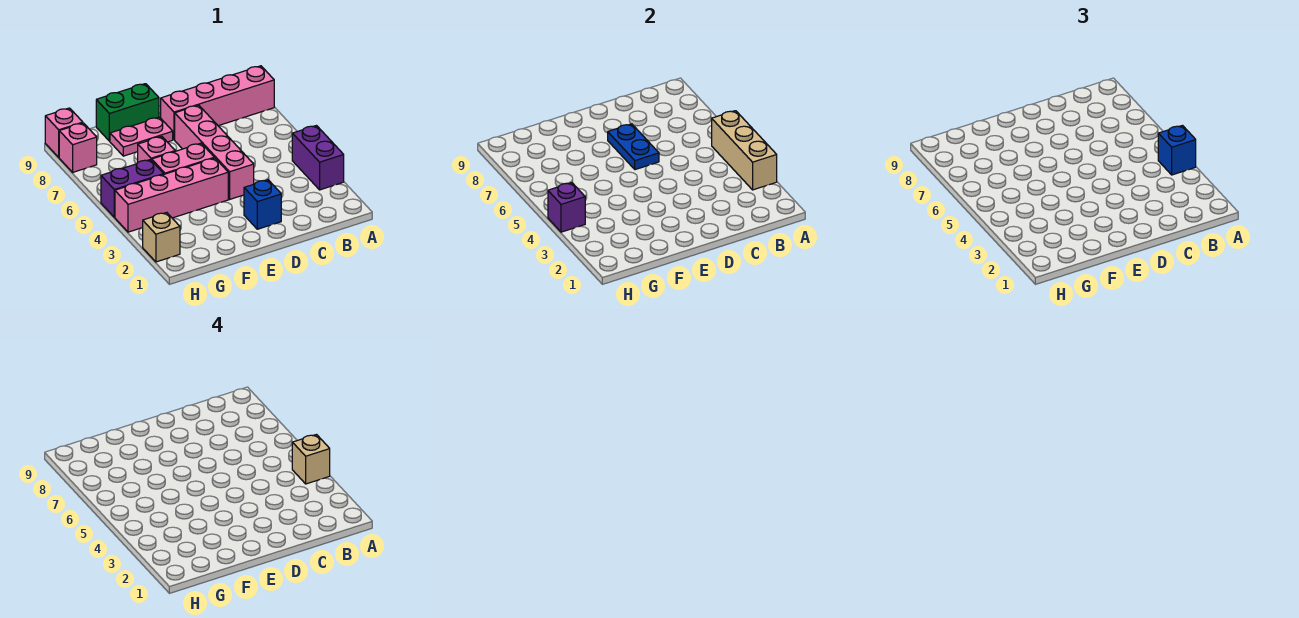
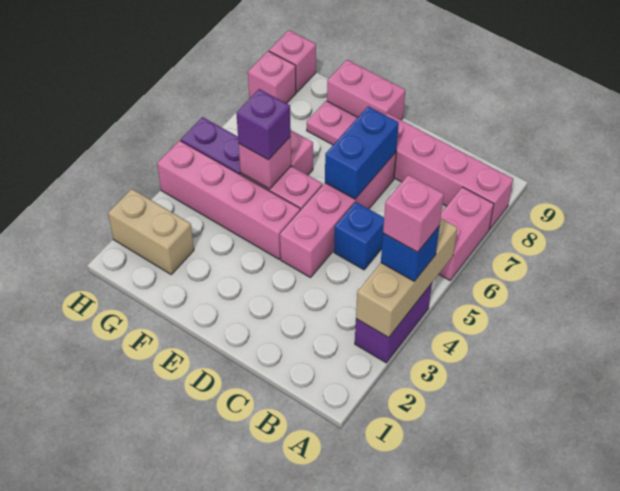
tan brick A4 level 4 -> pink brick A4 level 4
none -> pink brick A6:A7 level 1
blue brick D2 level 1 -> blue brick C5 level 1
blue plate D6:D7 level 2 -> blue brick D6:D7 level 2
green brick E9:F9 level 1 -> pink brick E9:F9 level 1
none -> pink brick F5 level 2
tan brick H2 level 1 -> tan brick G2:H2 level 1
purple brick H4 level 2 -> purple brick F5 level 3

